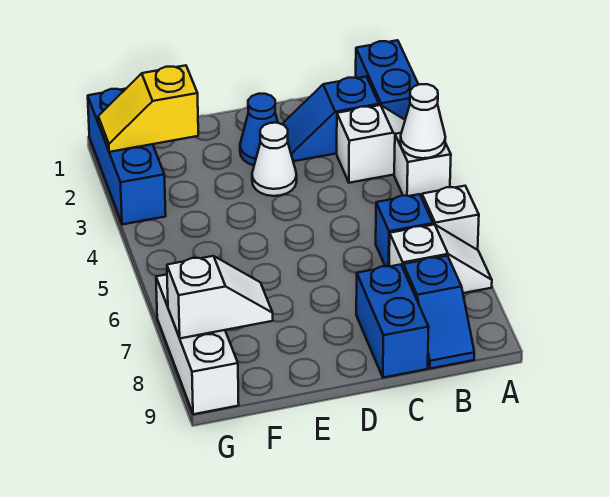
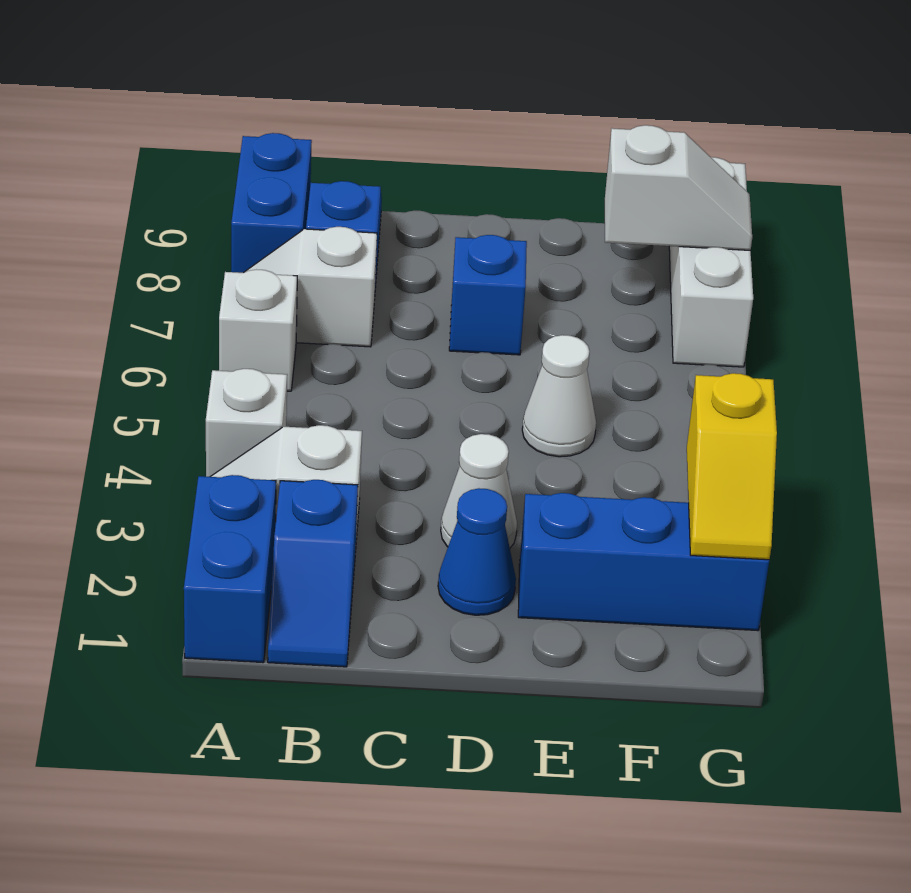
white cone A4 level 2 -> white cone E5 level 1
blue slope B2:C2 level 1 top B -> blue slope B1:B2 level 1 top 2
blue brick B6 level 1 -> blue brick D7 level 1
blue brick C8:C9 level 1 -> blue brick A8:A9 level 1
yellow slope F2:G2 level 2 top F -> yellow slope G2:G3 level 2 top 3
white slope F8:G8 level 2 top G -> white slope F8:G8 level 2 top F
blue brick G1:G3 level 1 -> blue brick E2:G2 level 1

